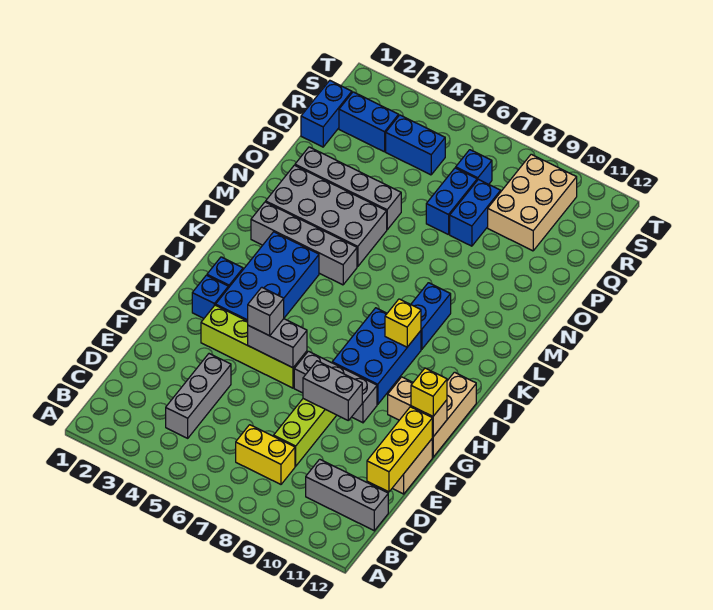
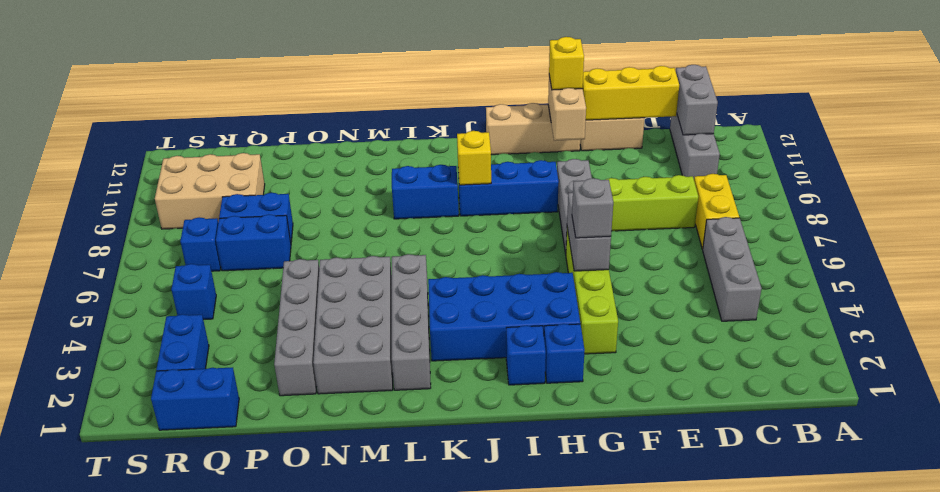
grey brick C4:E4 level 1 -> grey brick C4:C6 level 1
grey brick F8:F9 level 2 -> grey brick C11:C12 level 2
blue brick H8:J9 level 1 -> blue brick H9:J9 level 1
blue brick R4:R5 level 1 -> blue brick R5 level 1

